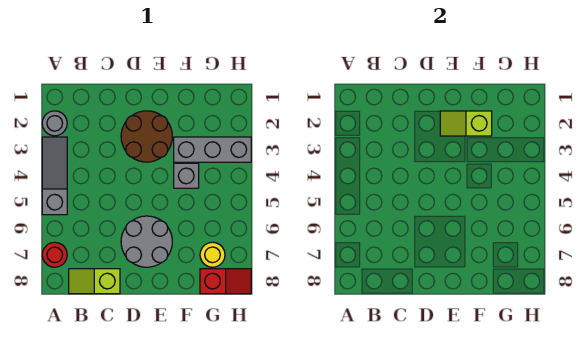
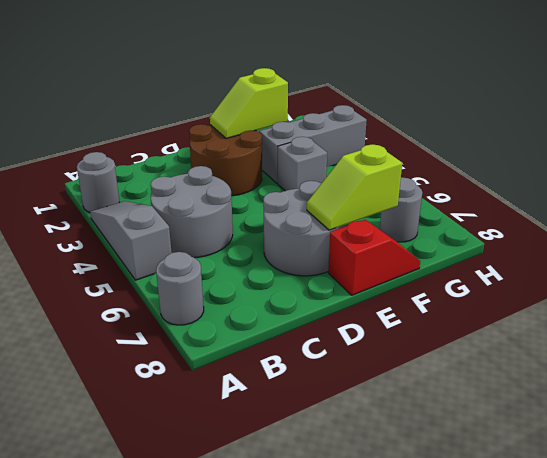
red round brick A7 level 1 -> grey round brick A7 level 1
none -> grey round brick B4:C5 level 1
lime slope B8:C8 level 1 top C -> lime slope E7:F7 level 2 top F
yellow round brick G7 level 1 -> grey round brick G7 level 1
red slope G8:H8 level 1 top G -> red slope E8:F8 level 1 top E

